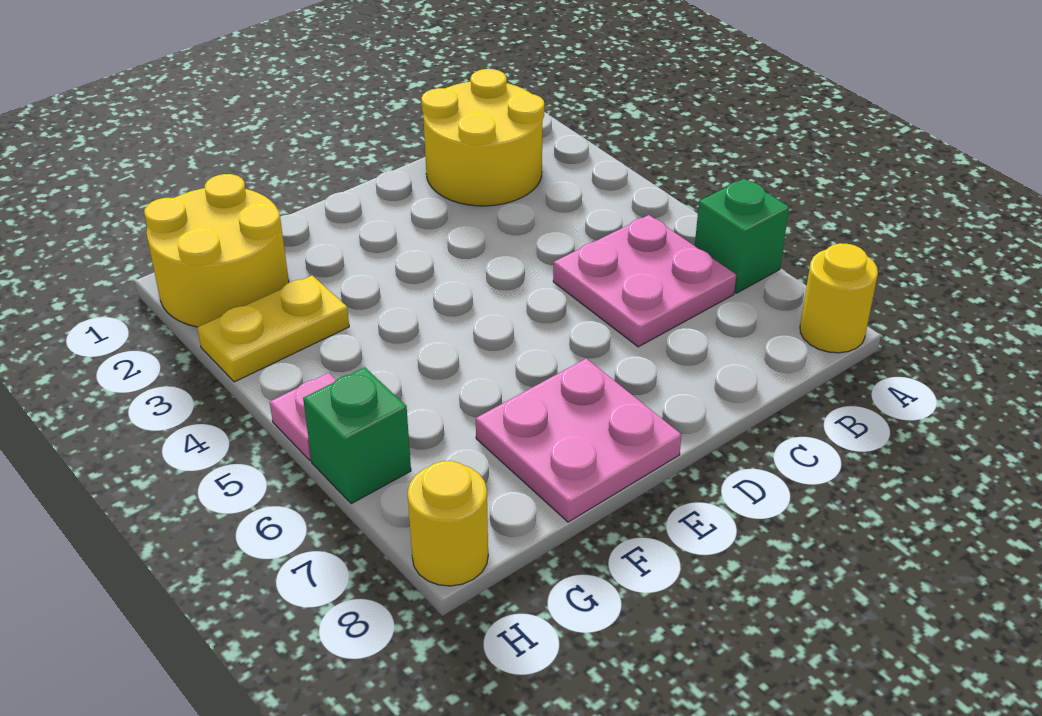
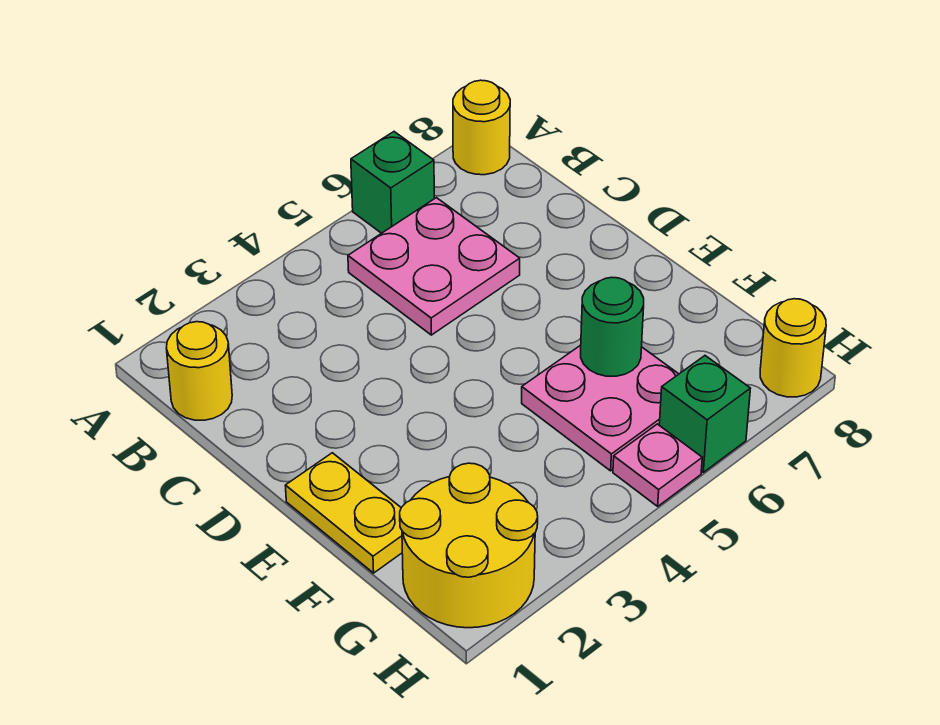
yellow round brick B1:C2 level 1 -> yellow round brick B1 level 1
pink plate E7:F8 level 1 -> pink plate F5:G6 level 1
none -> green round brick F6 level 2
yellow plate G3:H3 level 1 -> yellow plate E1:F1 level 1

